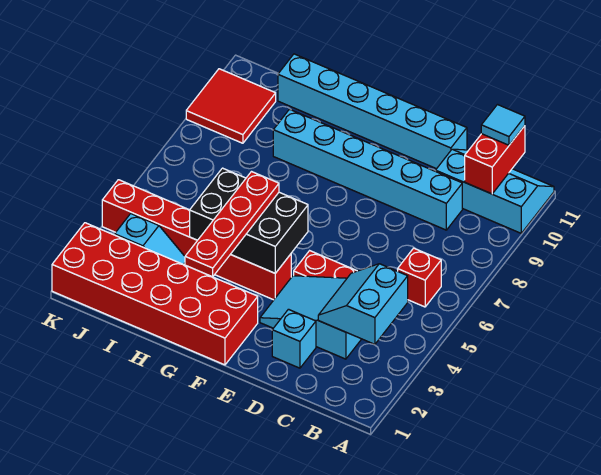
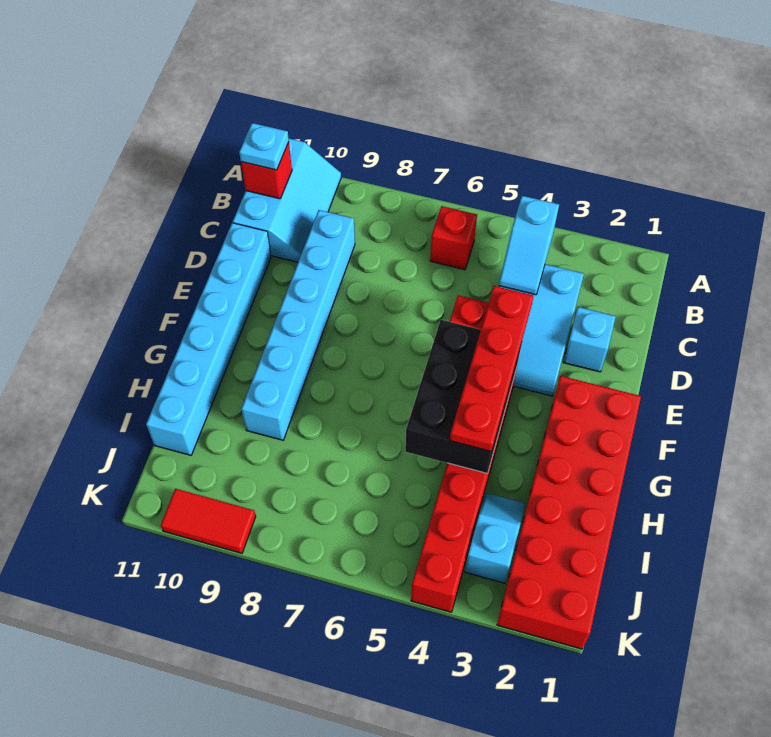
cyan slope A10:C11 level 1 top 10 -> cyan slope A10:C11 level 1 top 11
cyan slope B3:C4 level 2 top B -> cyan slope B4:C4 level 2 top B
red brick B10:B11 level 2 -> red brick B11 level 2
cyan tile B11 level 3 -> cyan plate B11 level 3
red plate G2:G5 level 3 -> red plate E4:H4 level 3
red tile J9:K10 level 1 -> red tile K9:K10 level 1

